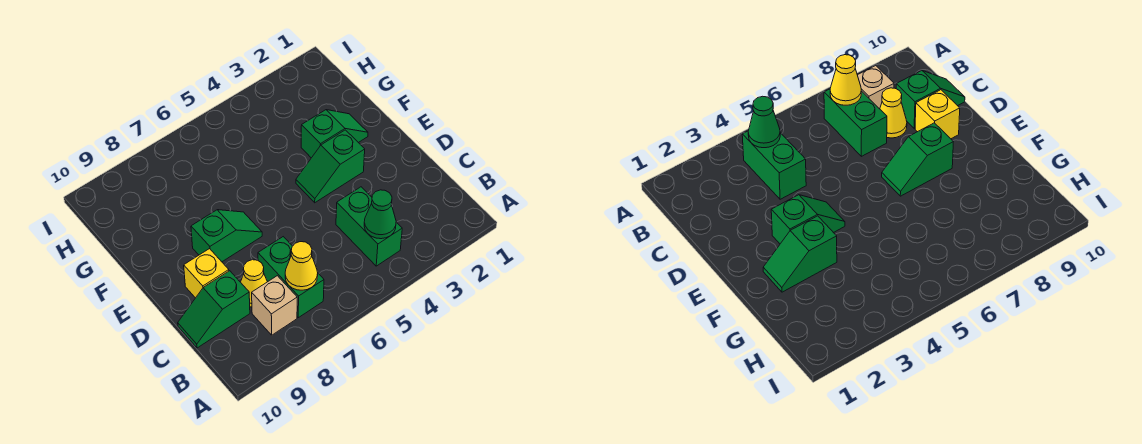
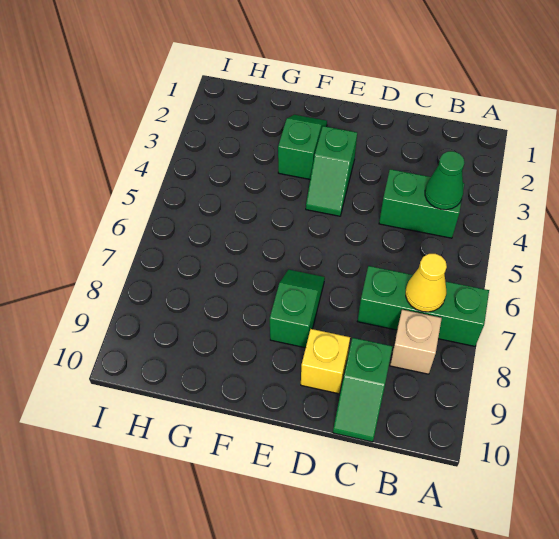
green brick B7:C7 level 1 -> green brick A7:C7 level 1
yellow cone C8 level 1 -> none

